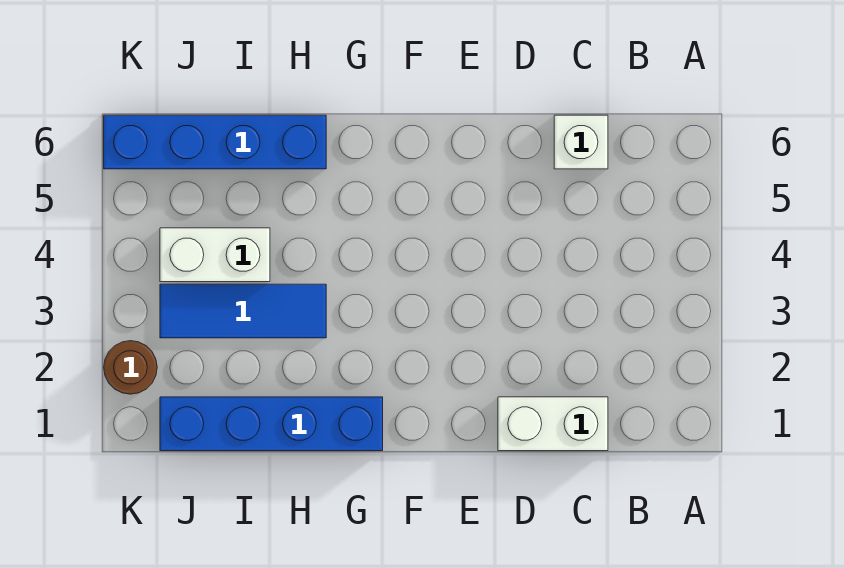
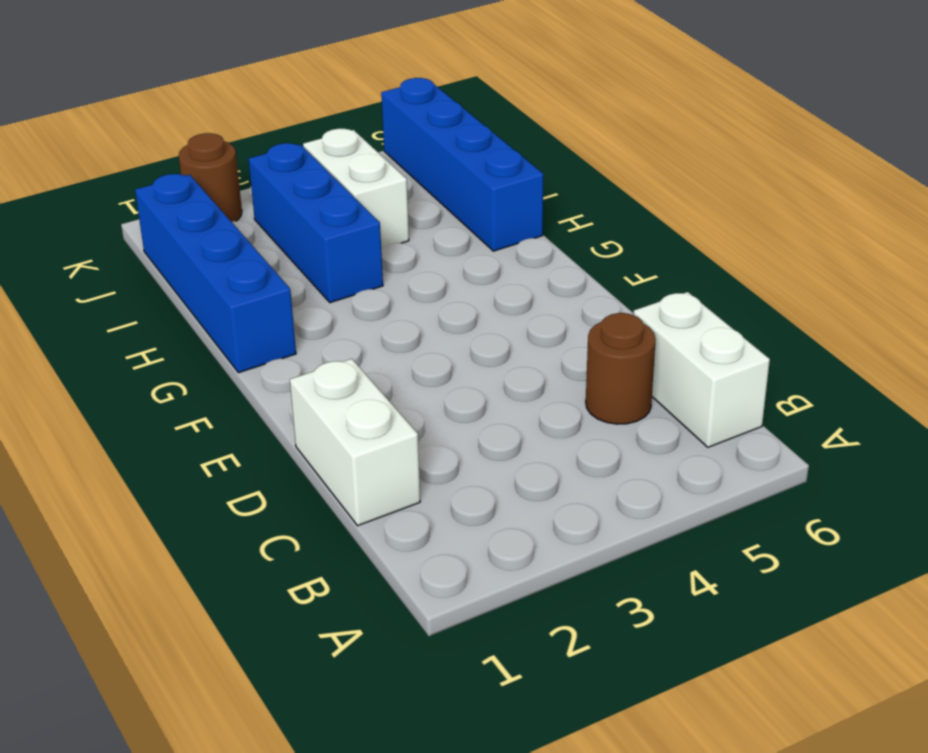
none -> brown round brick C5 level 1
white brick C6 level 1 -> white brick B6:C6 level 1
blue tile H3:J3 level 1 -> blue brick H3:J3 level 1

